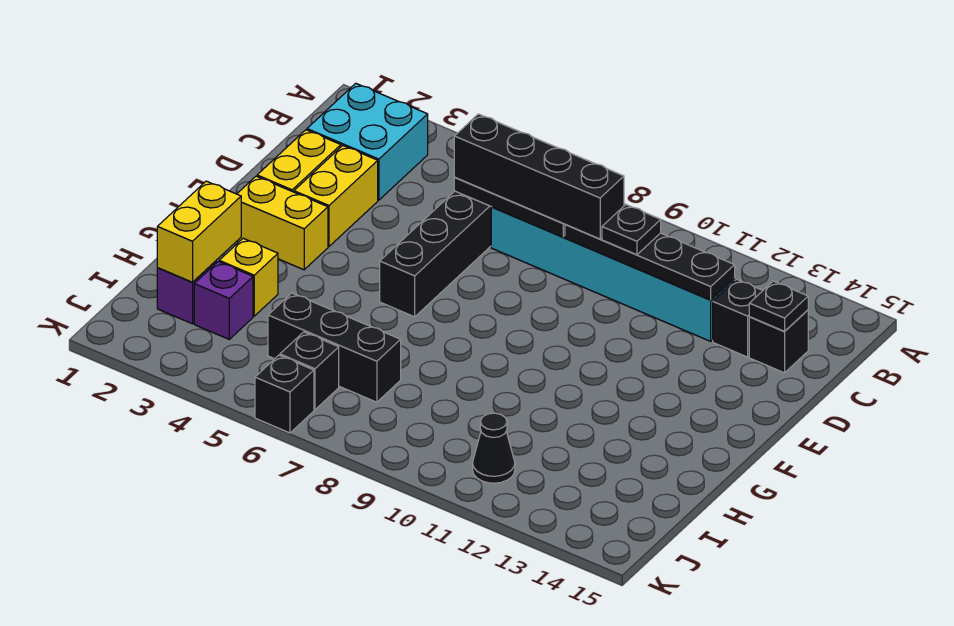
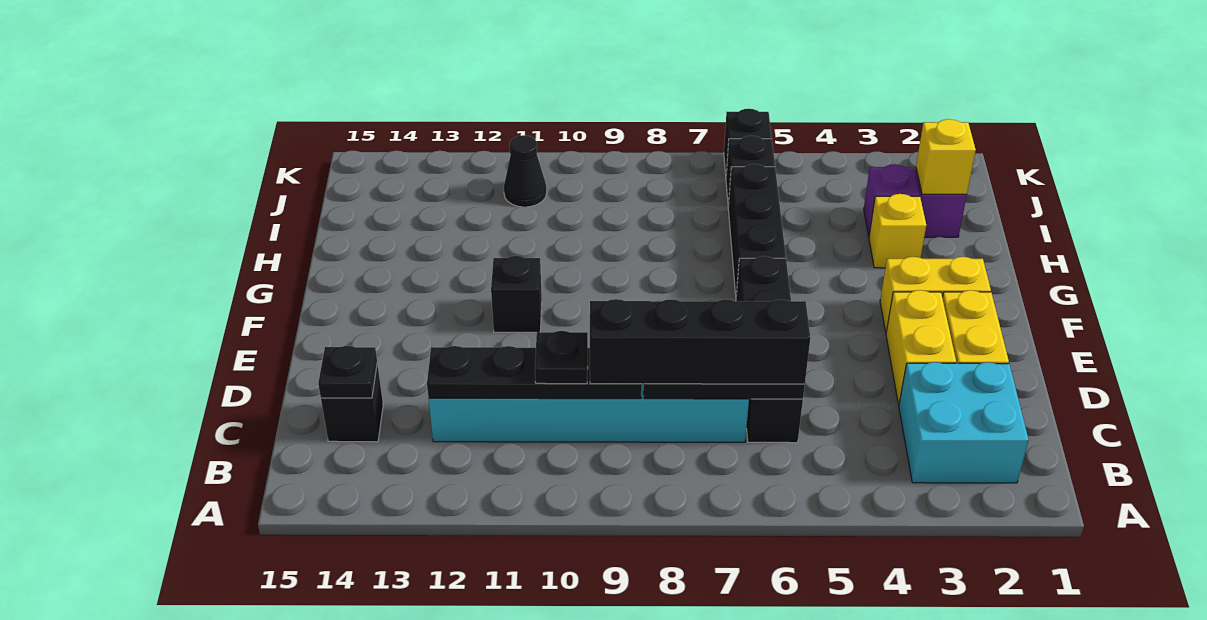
black brick C13 level 1 -> black brick F11 level 1
yellow brick H2:I2 level 2 -> yellow brick I2 level 2
black brick I5:I7 level 1 -> black brick G6:I6 level 1

